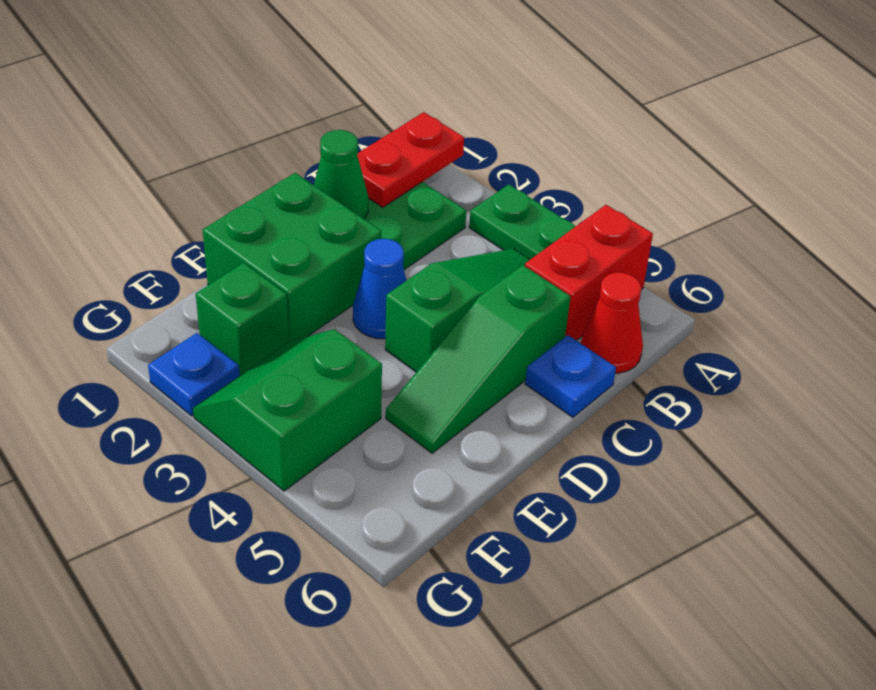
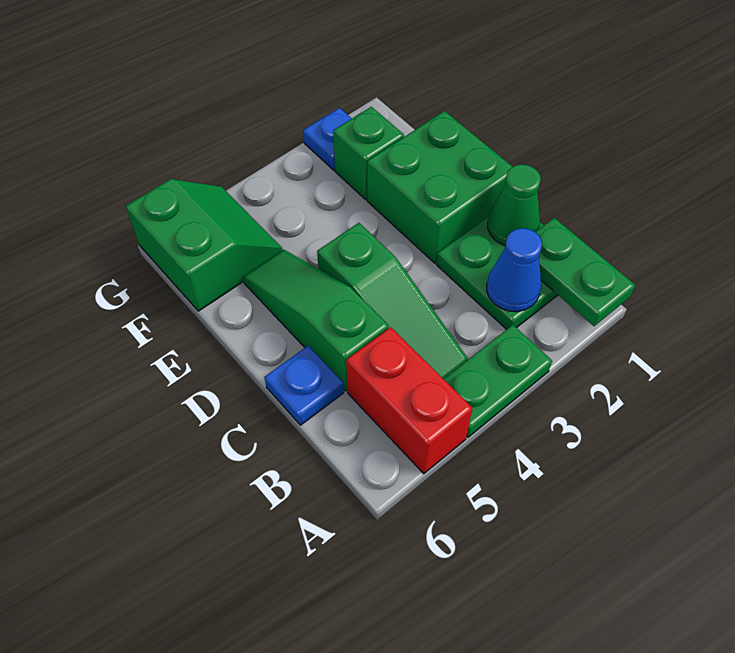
red plate A1:B1 level 2 -> green plate A1:B1 level 2
red cone B6 level 1 -> none
blue cone D3 level 1 -> blue cone B2 level 2
green slope F3:G4 level 1 top 4 -> green slope F5:G6 level 1 top 6

